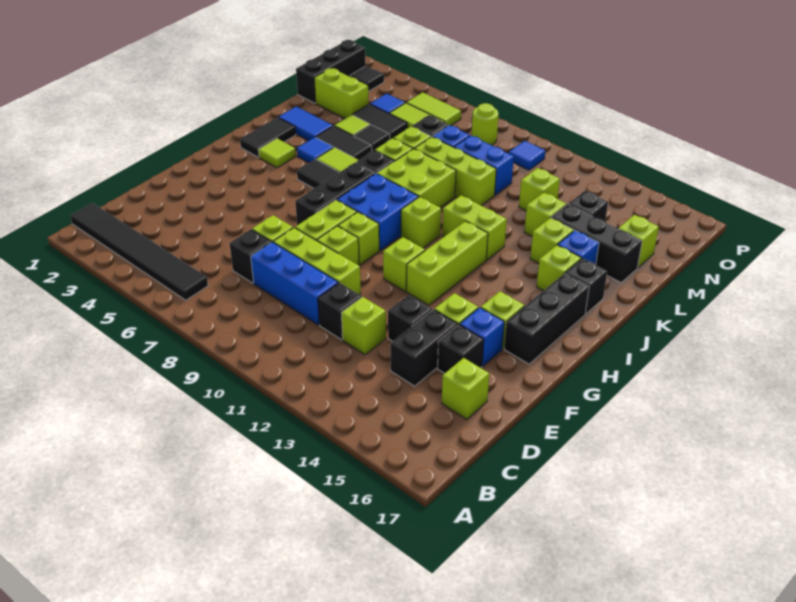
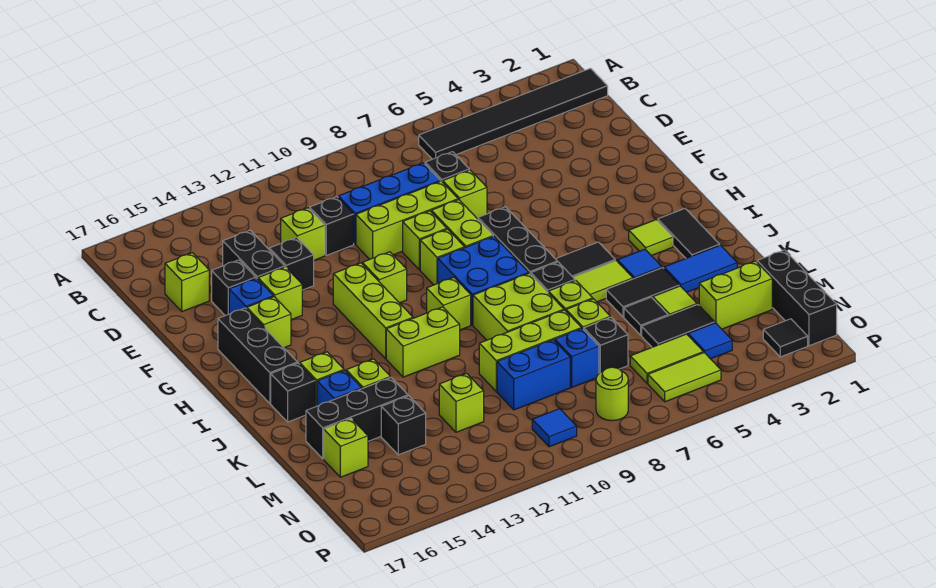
lime brick L13 level 1 -> none

